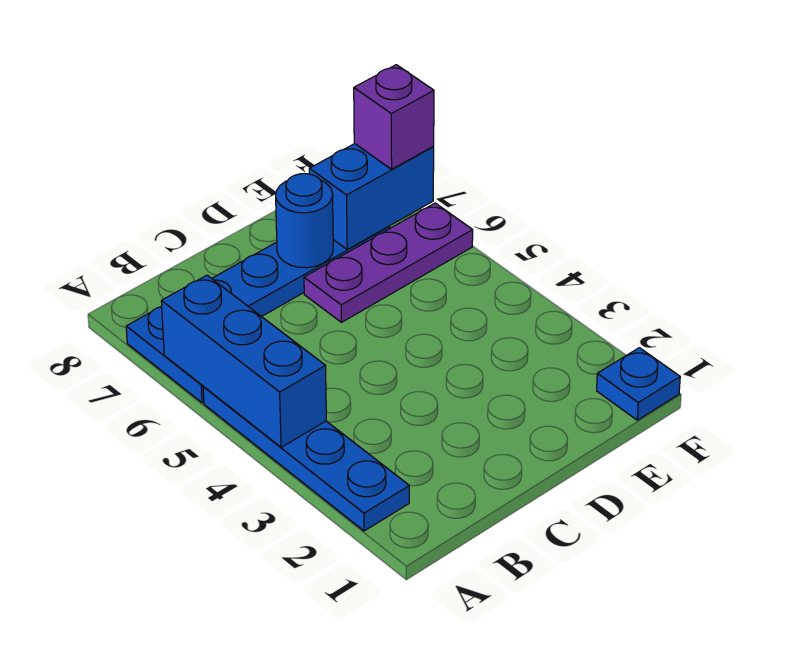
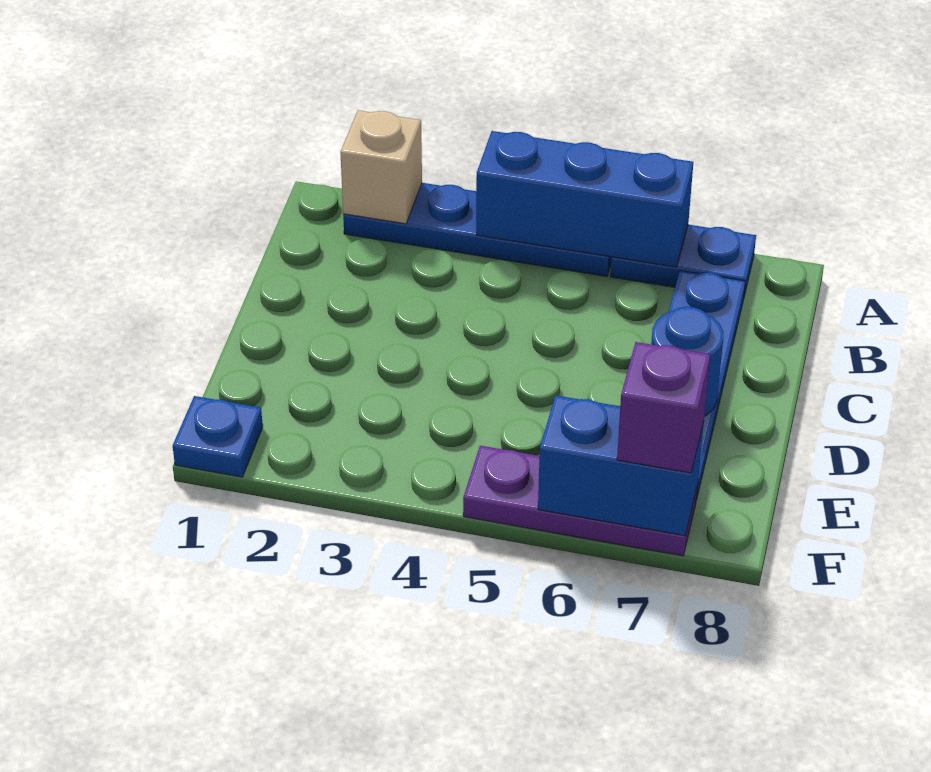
none -> tan brick A2 level 2
purple plate D6:F6 level 1 -> purple plate F5:F7 level 1
blue brick E7:F7 level 2 -> blue brick F6:F7 level 2

